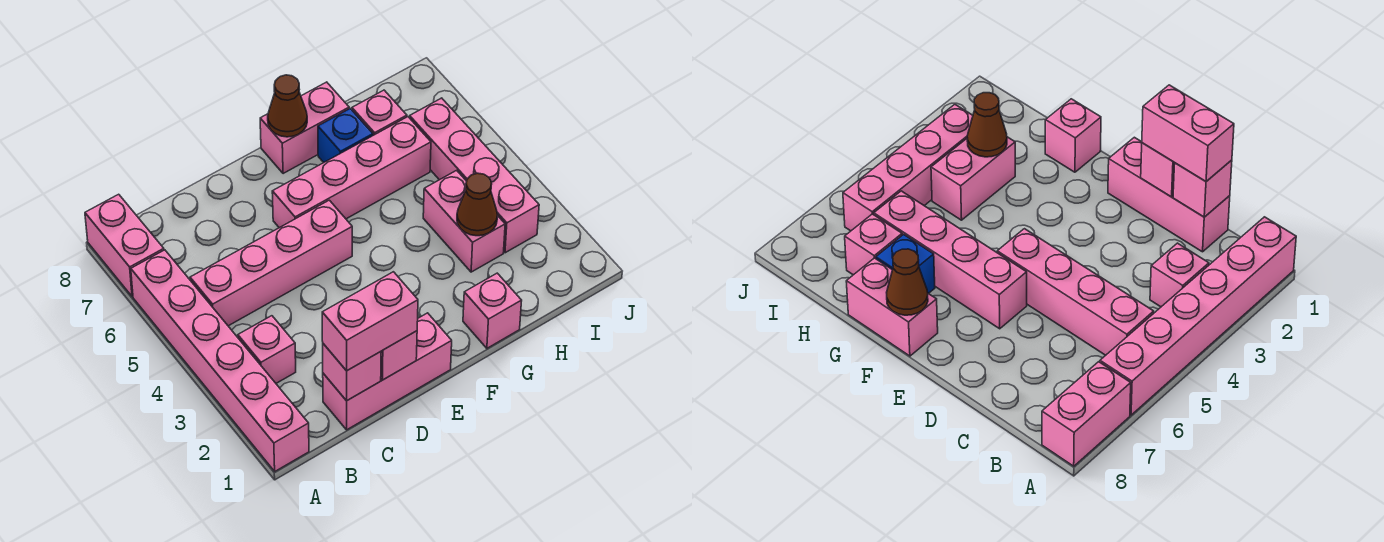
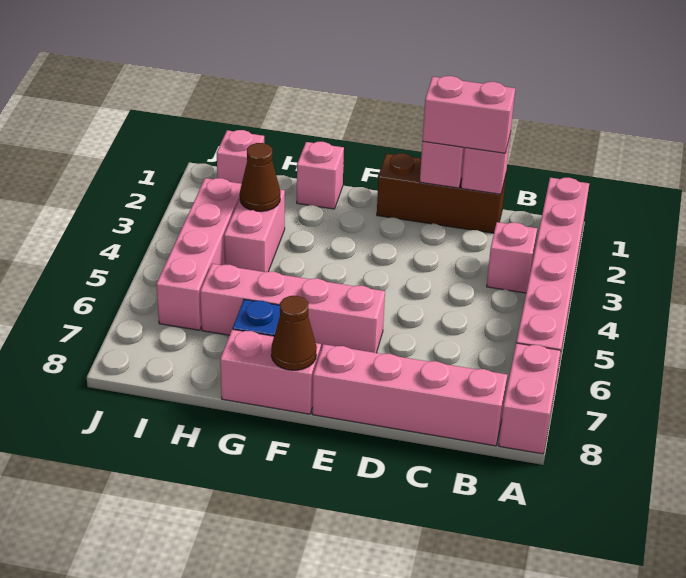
pink brick B5:E5 level 1 -> pink brick B8:E8 level 1
pink brick C1:E1 level 1 -> brown brick C1:E1 level 1
pink brick H7 level 1 -> pink brick I1 level 1

